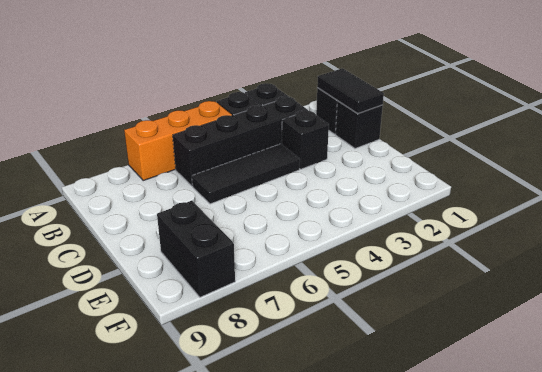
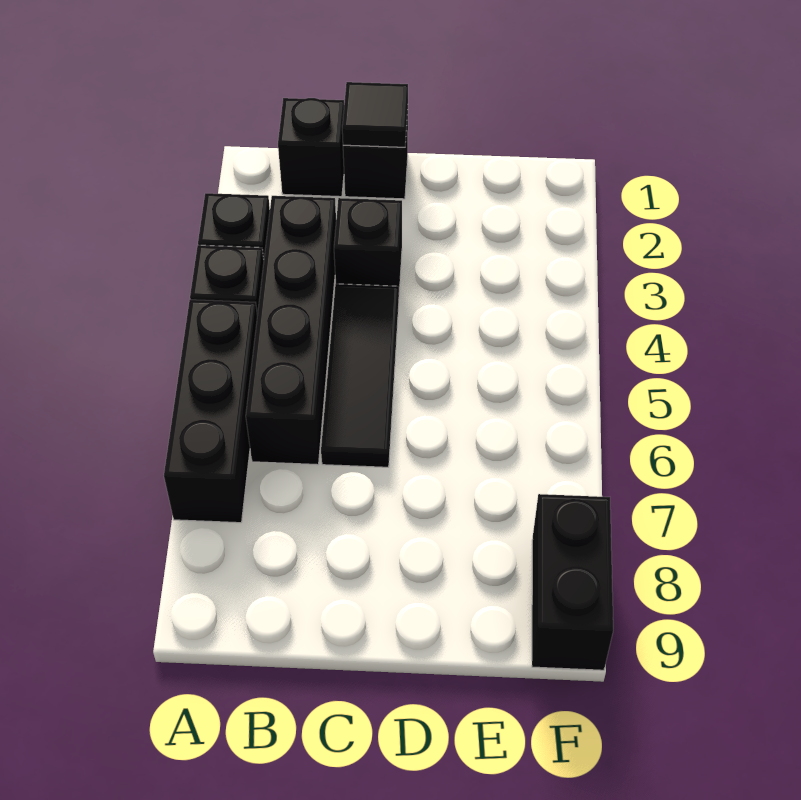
orange brick A5:A7 level 1 -> black brick A5:A7 level 1
black tile B1:C1 level 2 -> black tile C1 level 2
black brick E8:F8 level 1 -> black brick F8:F9 level 1

